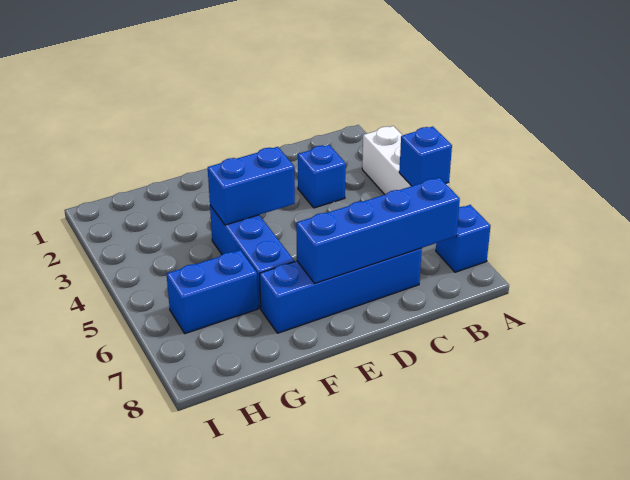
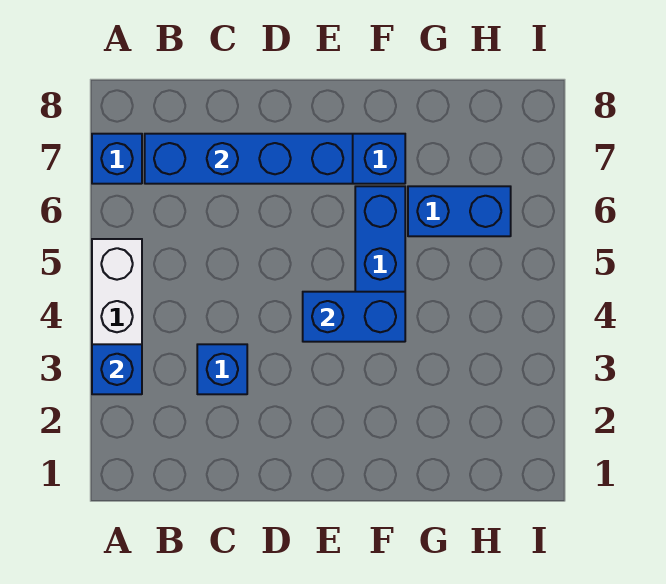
blue brick A5 level 2 -> blue brick A3 level 2

